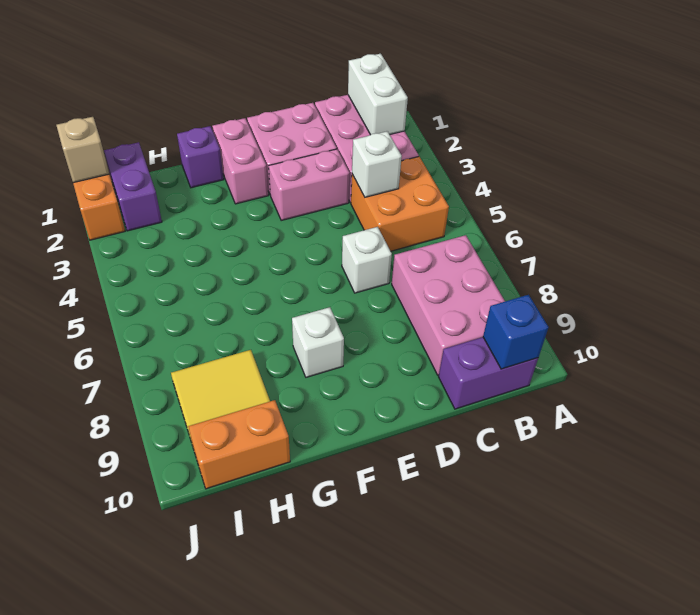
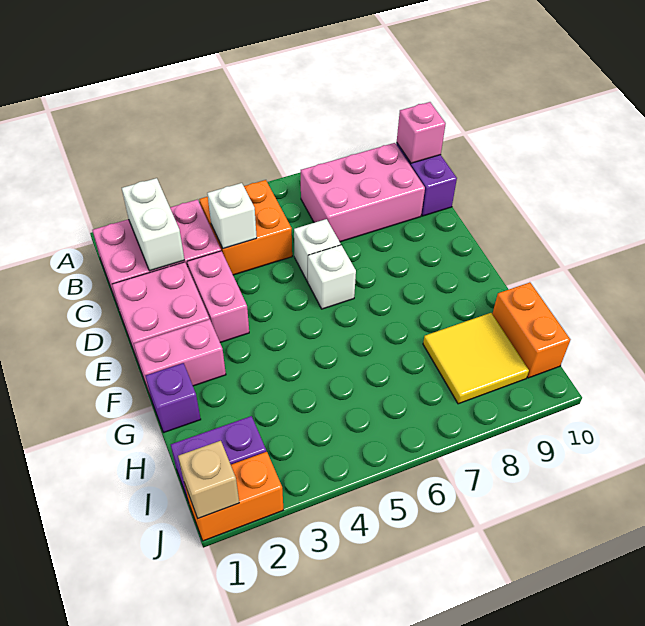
white brick B1:B2 level 2 -> white brick B2:C2 level 2
blue brick B10 level 2 -> pink brick B10 level 2
white brick F8 level 1 -> white brick E6 level 1

